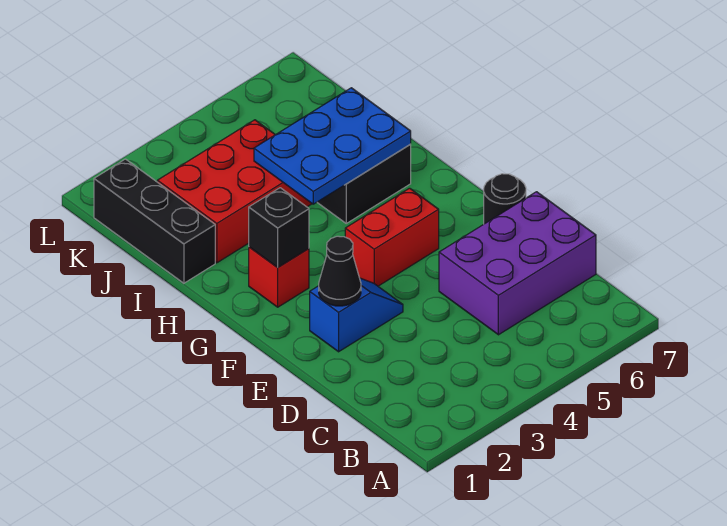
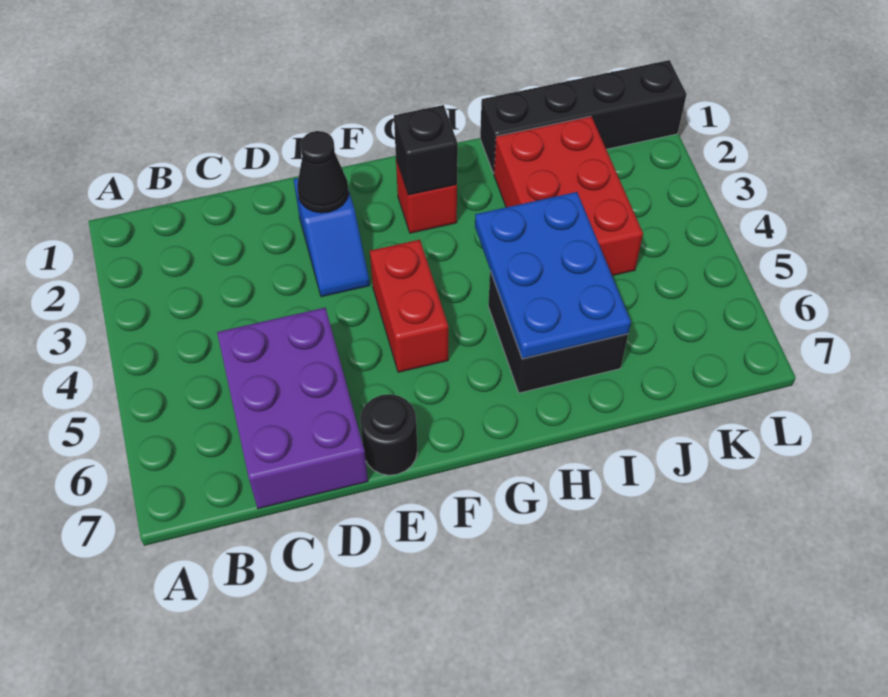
black brick I1:K1 level 1 -> black brick I1:L1 level 1

